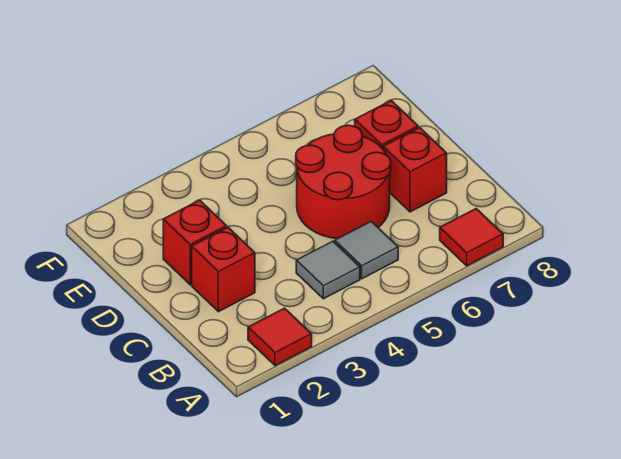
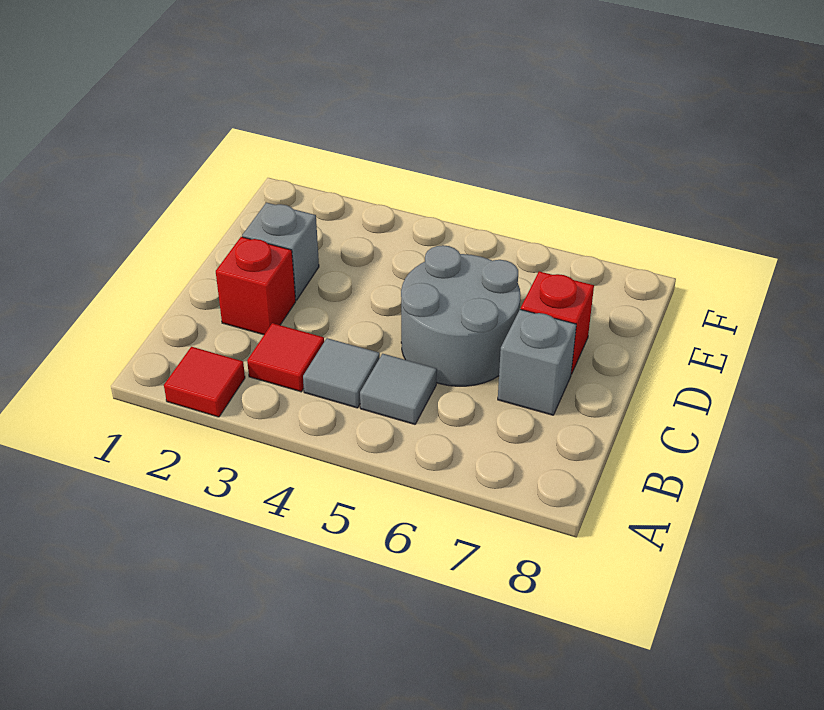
red tile A7 level 1 -> red tile B3 level 1
red round brick C5:D6 level 1 -> grey round brick C5:D6 level 1
red brick C7 level 1 -> grey brick C7 level 1
red brick D2 level 1 -> grey brick D2 level 1

